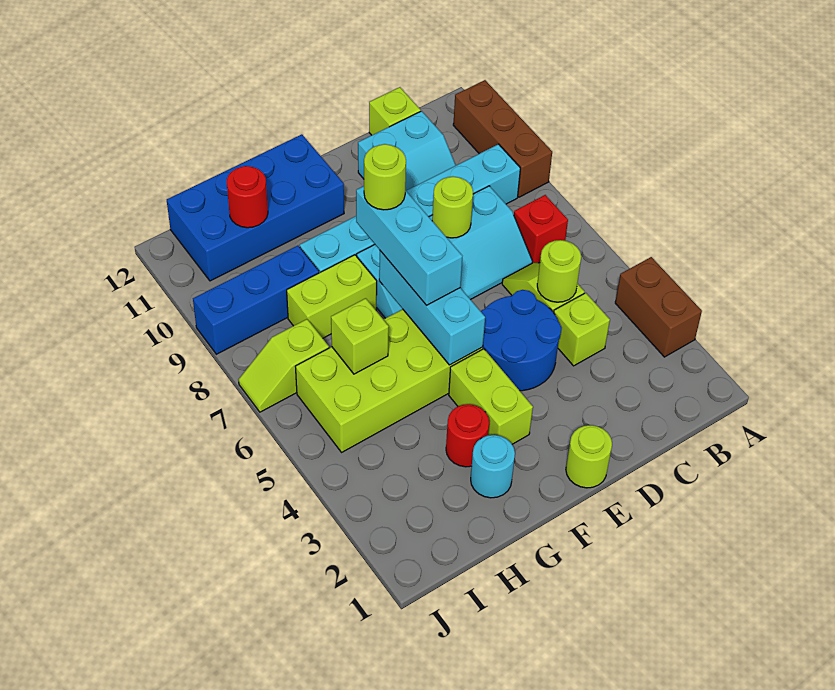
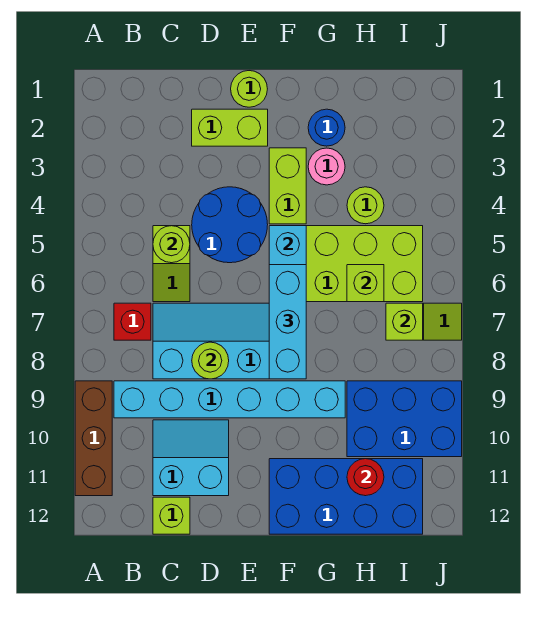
brown brick A3:A4 level 1 -> none
lime brick C4 level 1 -> lime brick I7 level 2
lime round brick F8 level 4 -> lime round brick H4 level 1
cyan round brick G2 level 1 -> blue round brick G2 level 1
red round brick G3 level 1 -> pink round brick G3 level 1
lime brick G8:H8 level 1 -> lime brick D2:E2 level 1
blue brick H9:J9 level 1 -> blue brick H9:J10 level 1

